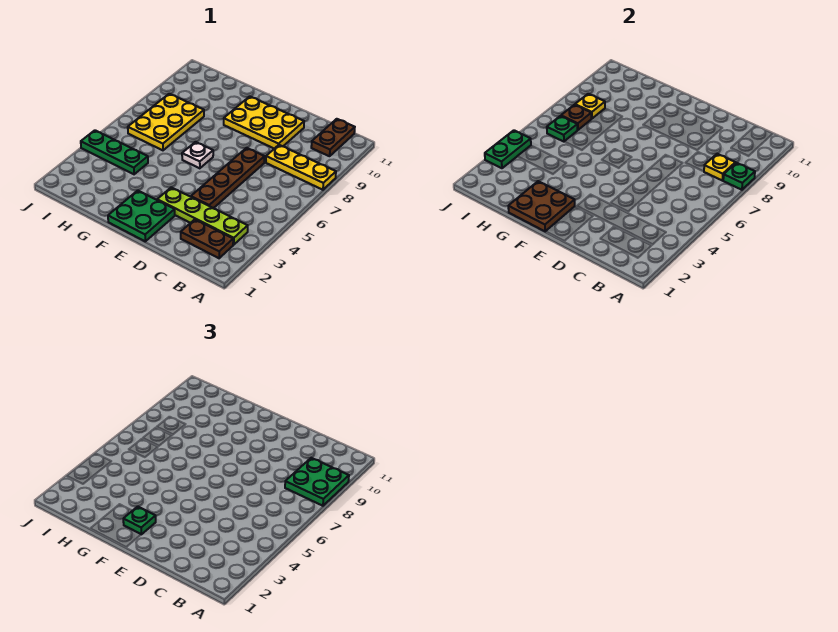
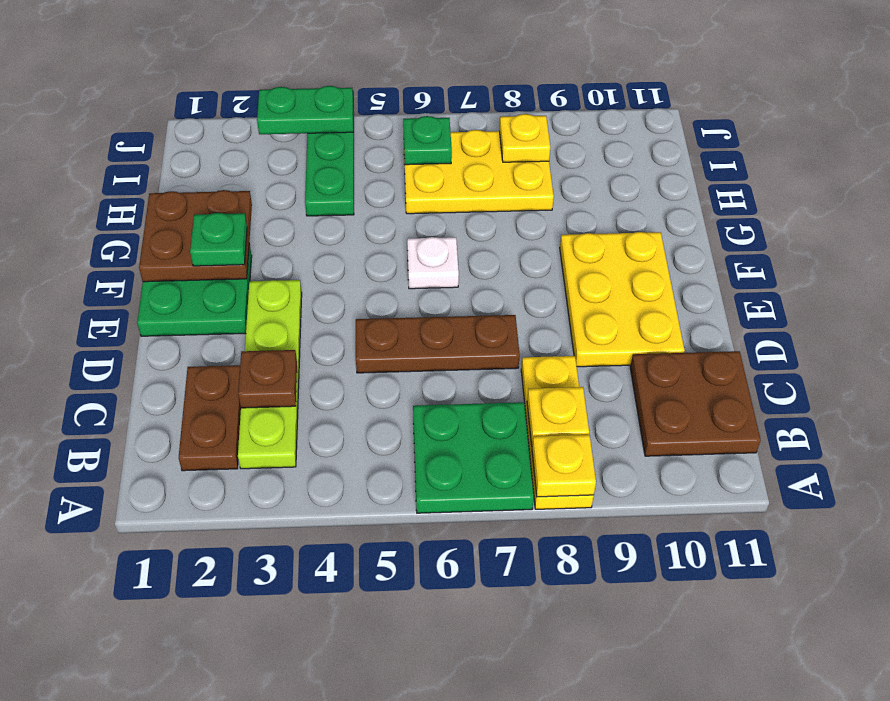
green plate A8 level 2 -> yellow plate A8 level 2
green plate A8:B9 level 3 -> green plate A6:B7 level 1
brown plate B10:B11 level 1 -> brown plate B10:C11 level 1
brown plate D4:D7 level 1 -> brown plate D5:D7 level 1
brown plate I7 level 2 -> brown plate C3 level 2

